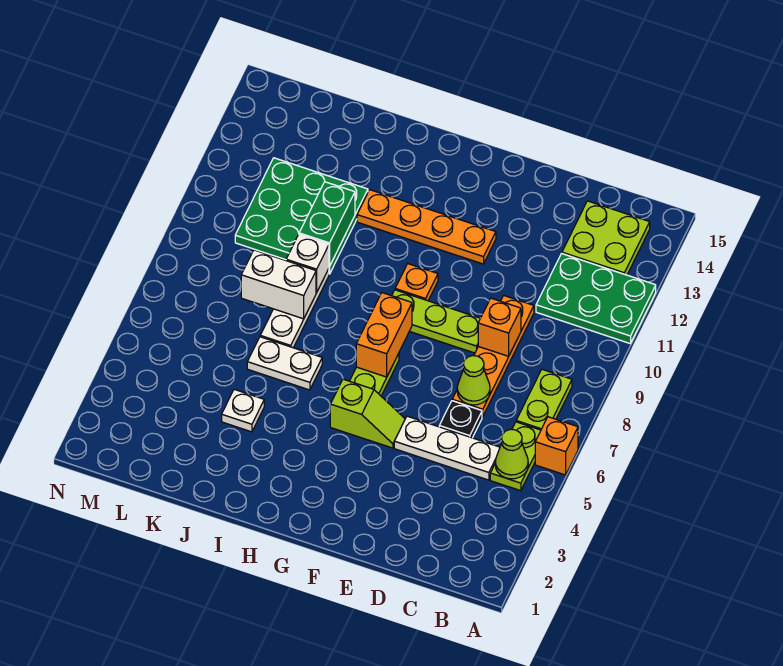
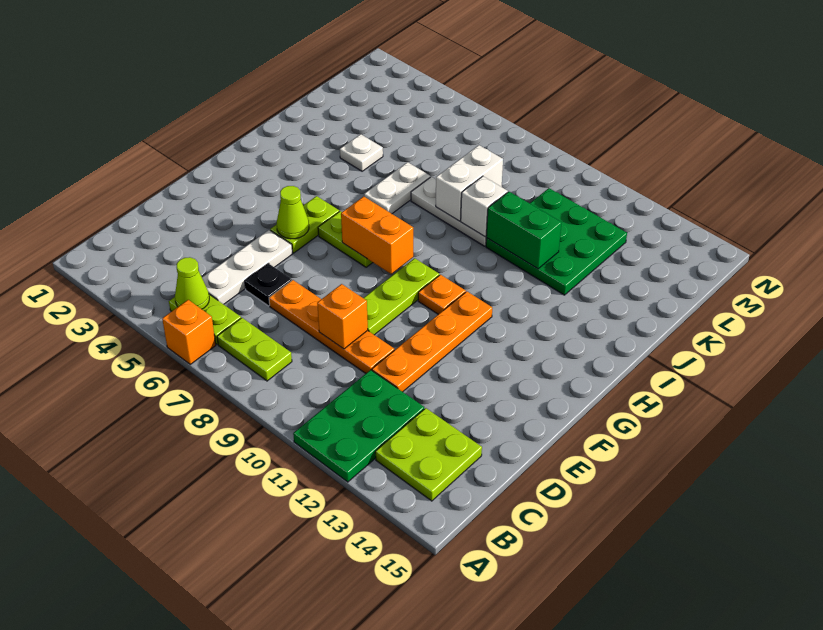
lime cone D7 level 2 -> lime cone F5 level 2
lime slope F5:G5 level 1 top G -> lime plate F5:G5 level 1
orange plate F12:I12 level 1 -> orange plate D11:G11 level 1

